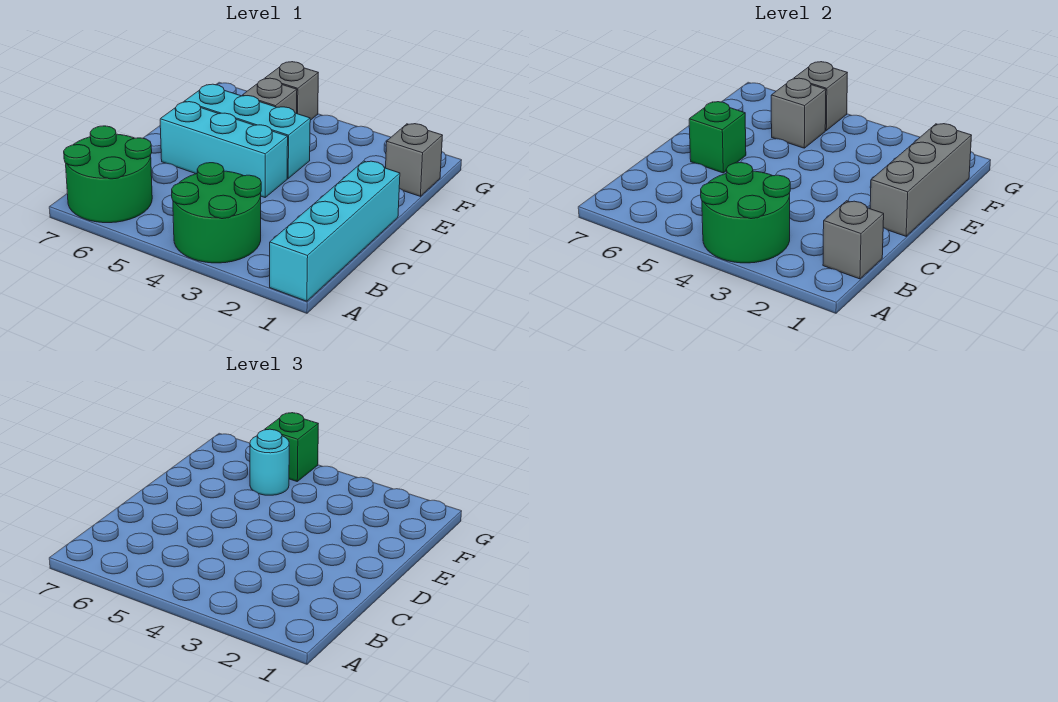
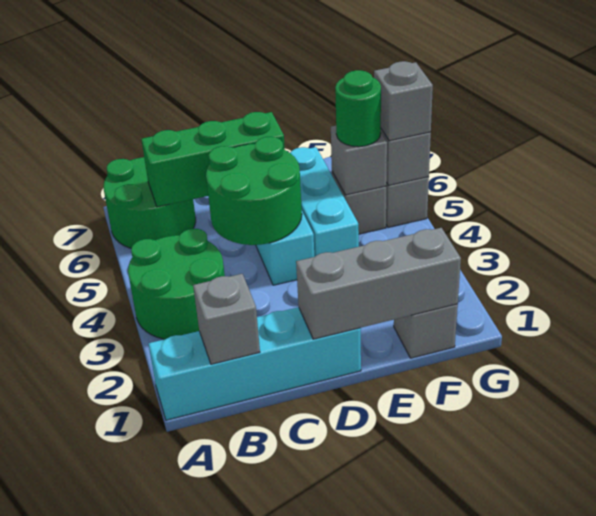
green round brick A3:B4 level 2 -> green round brick C4:D5 level 2
green brick D6 level 2 -> green brick B6:D6 level 2
cyan round brick F5 level 3 -> green round brick F5 level 3
green brick G5 level 3 -> grey brick G5 level 3

